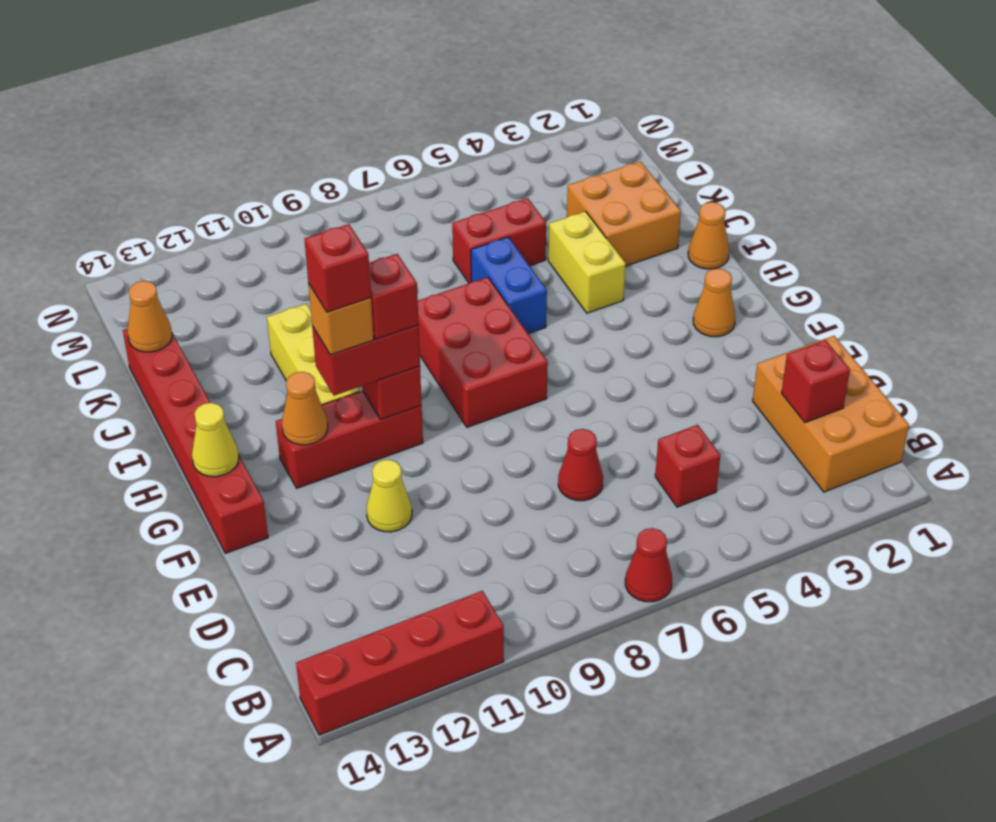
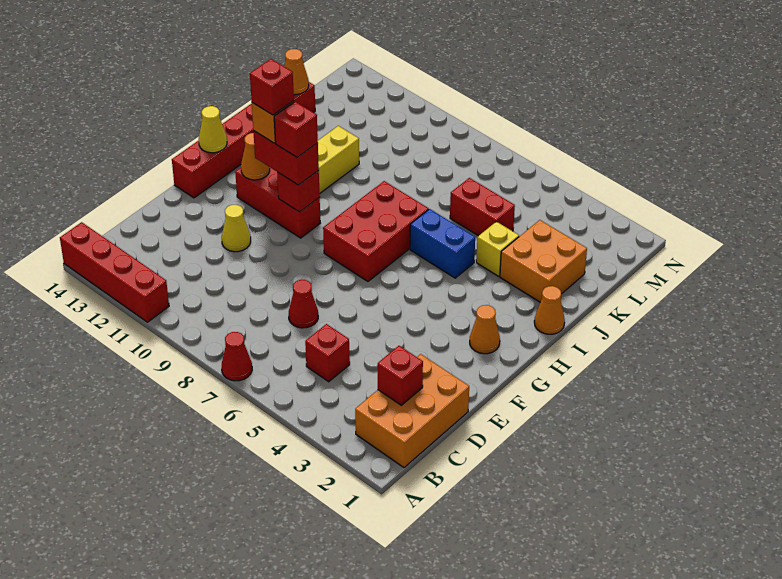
yellow brick I4:J4 level 1 -> yellow brick J4 level 1
blue brick I6:J6 level 1 -> blue brick I5:I6 level 1

